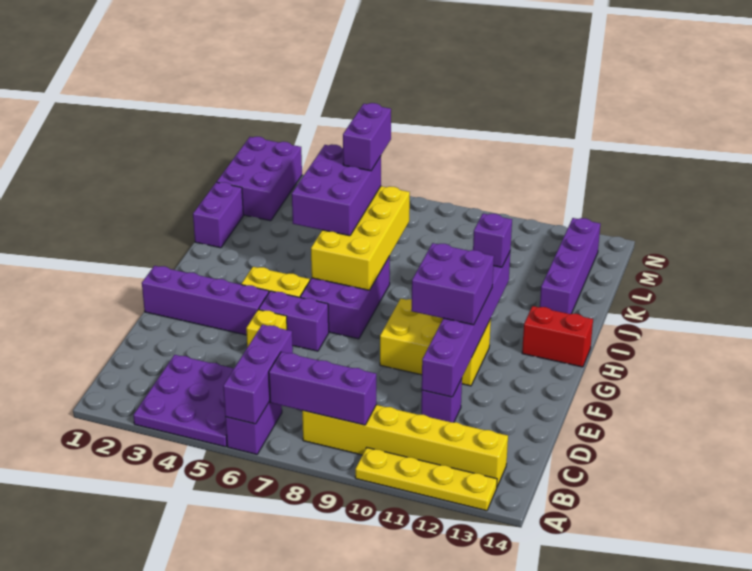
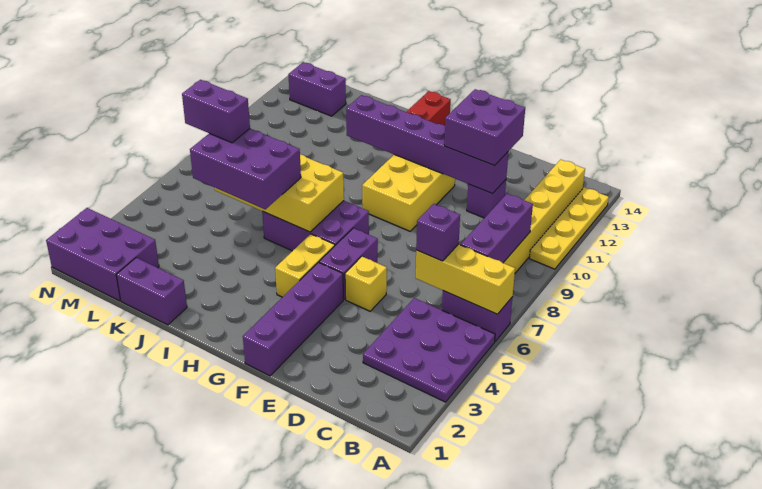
purple brick A6:C6 level 2 -> yellow brick A6:C6 level 2
purple brick F10:G11 level 3 -> purple brick D11:E12 level 3
purple brick I11 level 3 -> purple brick C6 level 3
purple brick J13:M13 level 1 -> purple brick L13:M13 level 1

